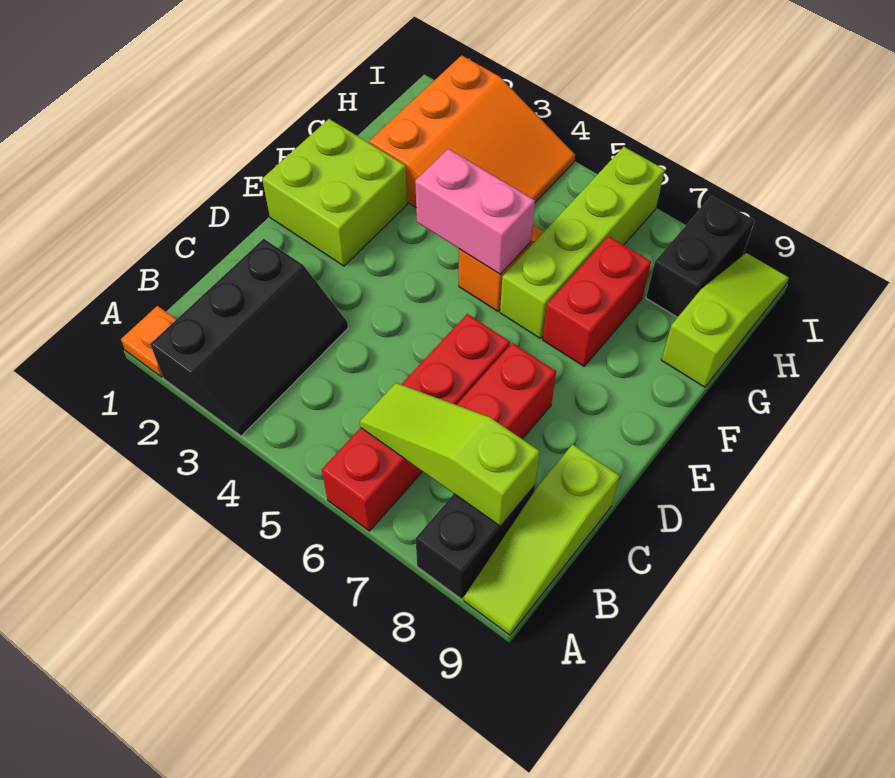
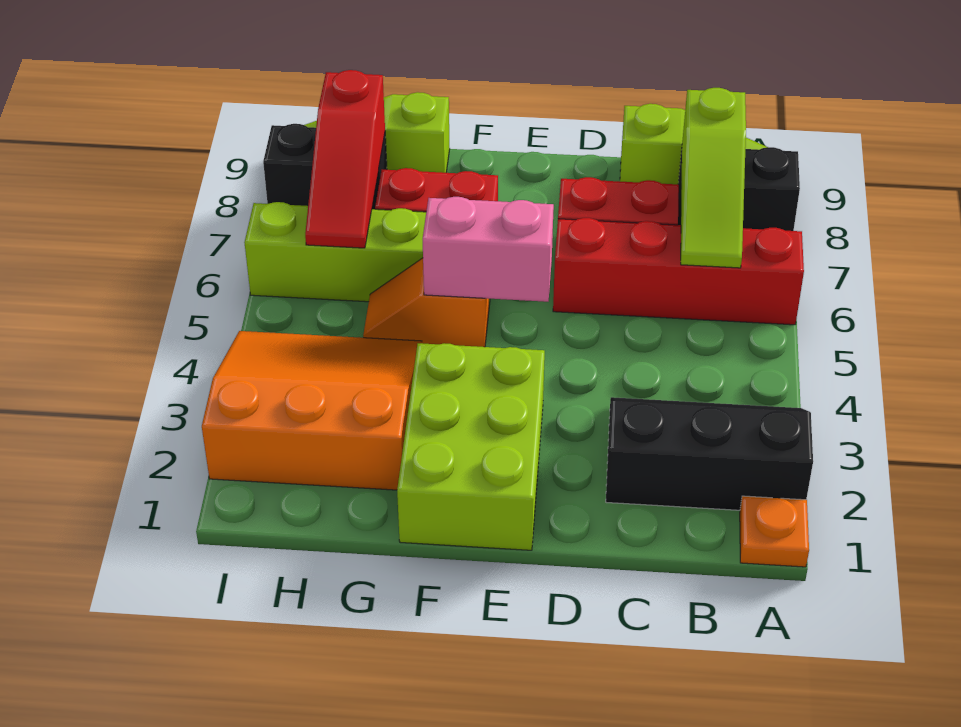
lime brick E1:F2 level 1 -> lime brick E1:F3 level 1
pink brick F4:F5 level 2 -> pink brick E5:F5 level 2
none -> red slope H6:H8 level 2 top 8

